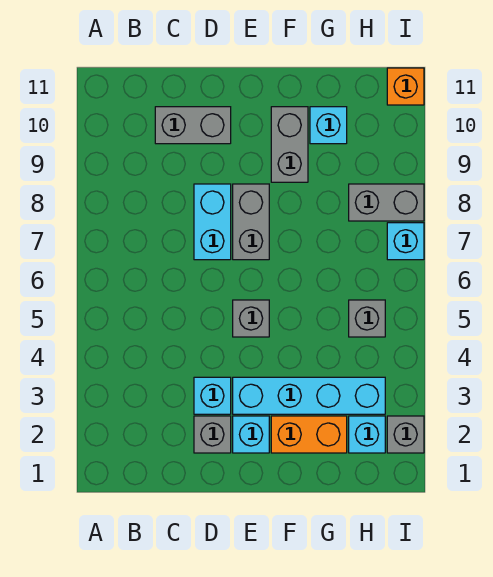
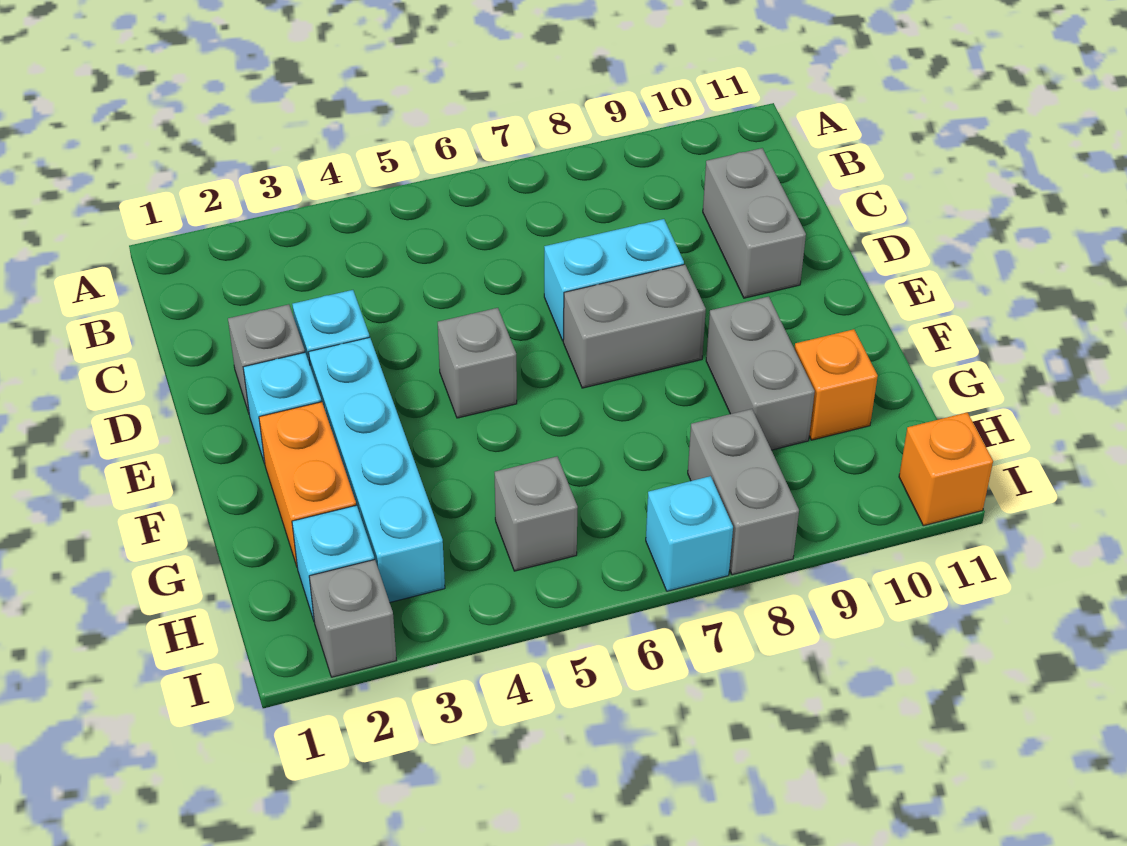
grey brick F9:F10 level 1 -> grey brick F9:G9 level 1
cyan brick G10 level 1 -> orange brick G10 level 1

